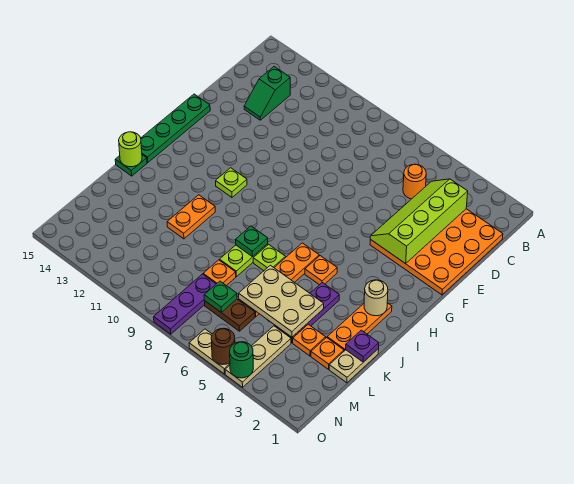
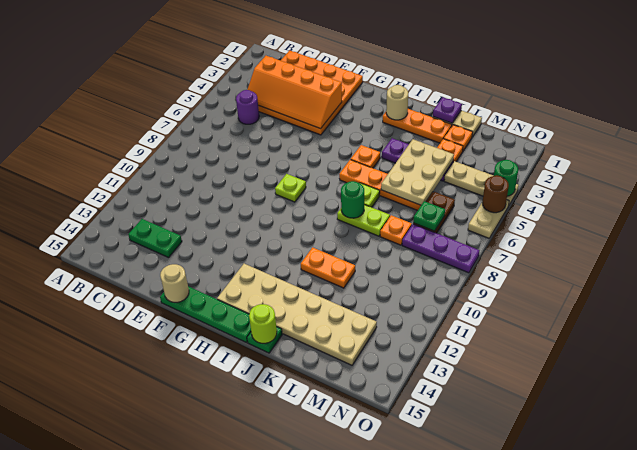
lime slope C3:F4 level 2 top 3 -> orange slope C3:F4 level 2 top 3
orange round brick C5 level 1 -> purple round brick C5 level 1
green slope C13:D13 level 1 top C -> green plate C13:D13 level 1
none -> tan round brick F15 level 2
lime plate H11 level 1 -> lime plate G8 level 1
none -> tan plate H13:M14 level 1
green plate J8 level 2 -> green round brick J8 level 2

